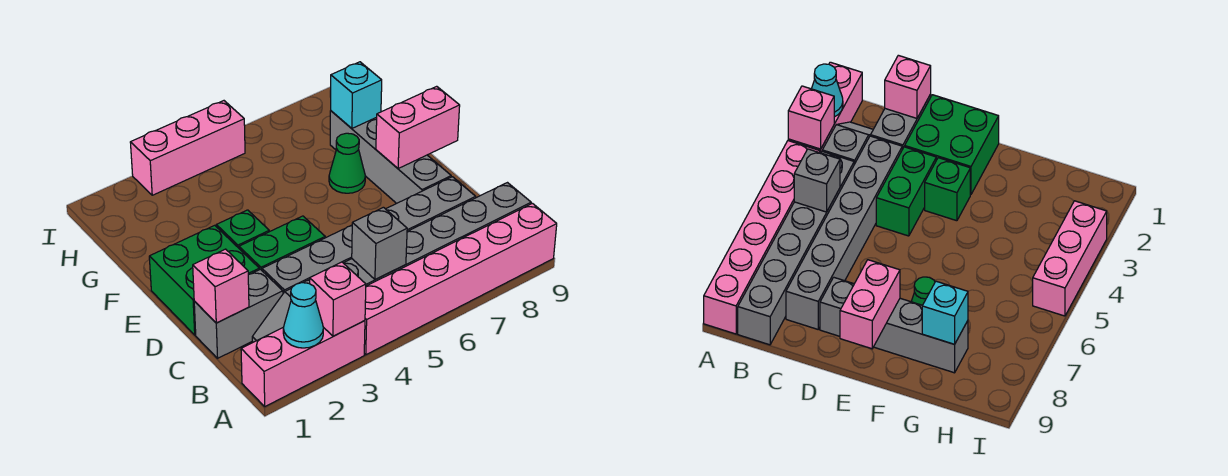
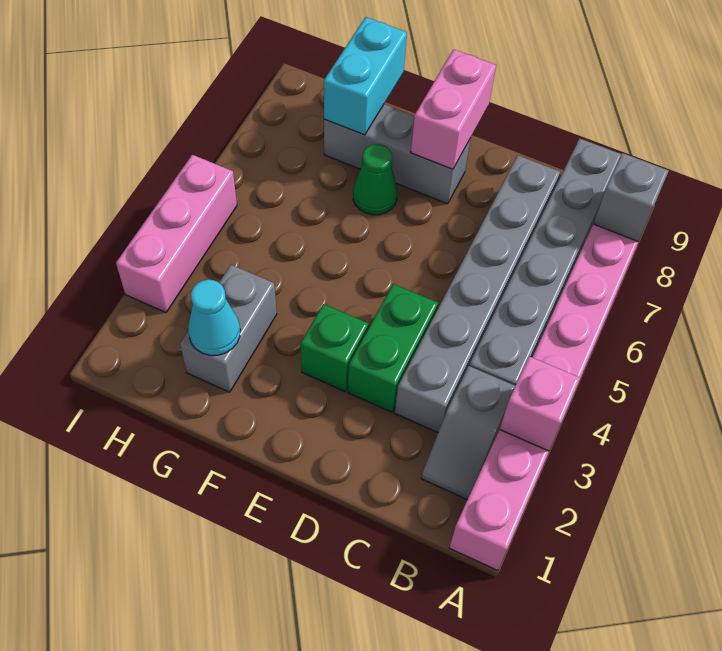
cyan cone A2 level 2 -> cyan cone G2 level 2
grey brick B5 level 2 -> grey brick A8 level 2
grey brick C1:C2 level 1 -> grey brick G2:G3 level 1
pink brick C1 level 2 -> none
green brick D1:E2 level 1 -> none
grey brick D8:G8 level 1 -> grey brick E8:G8 level 1
cyan brick G8 level 2 -> cyan brick G8:G9 level 2

